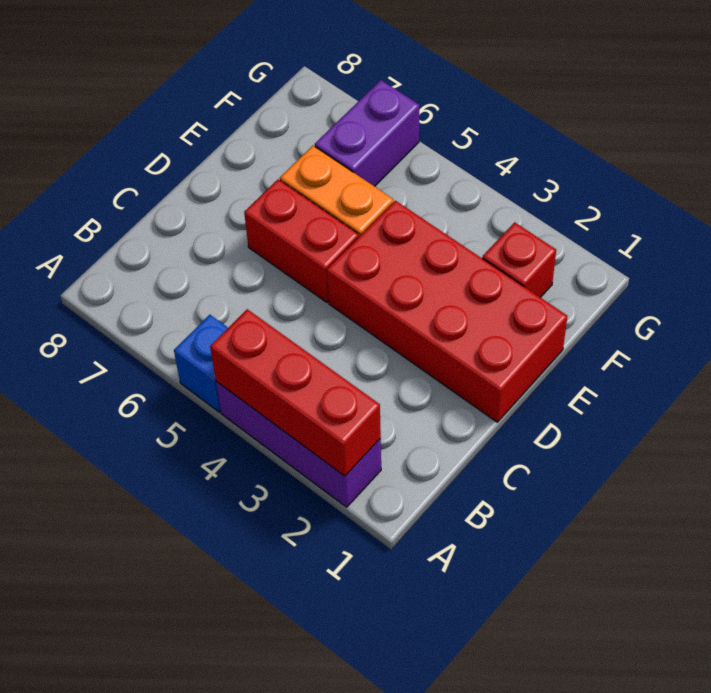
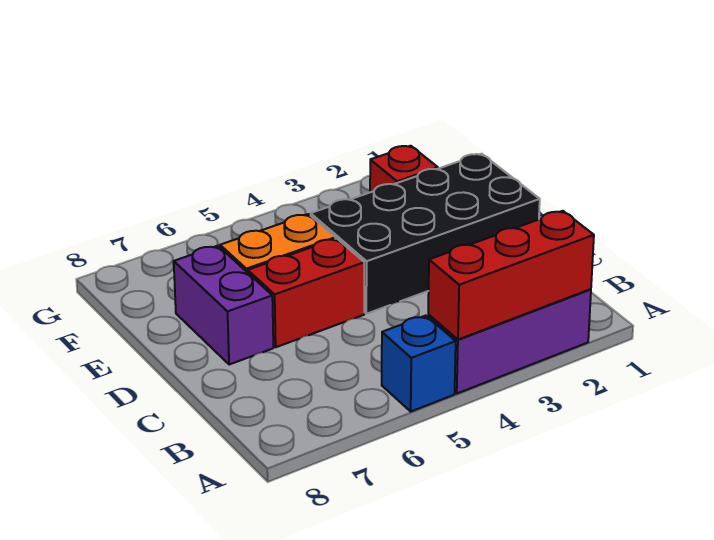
red brick D1:E4 level 1 -> black brick D1:E4 level 1
purple brick F6:G6 level 1 -> purple brick D7:E7 level 1

